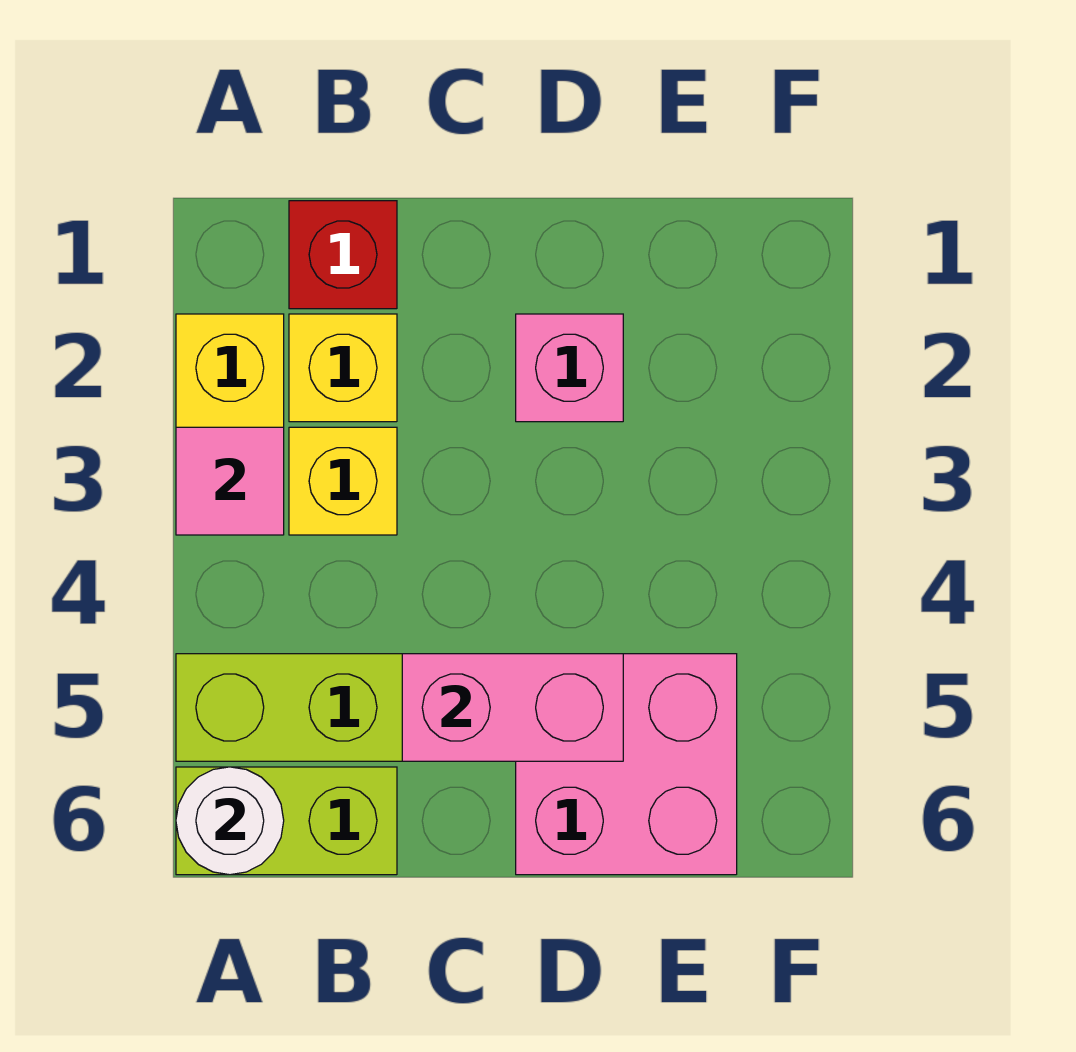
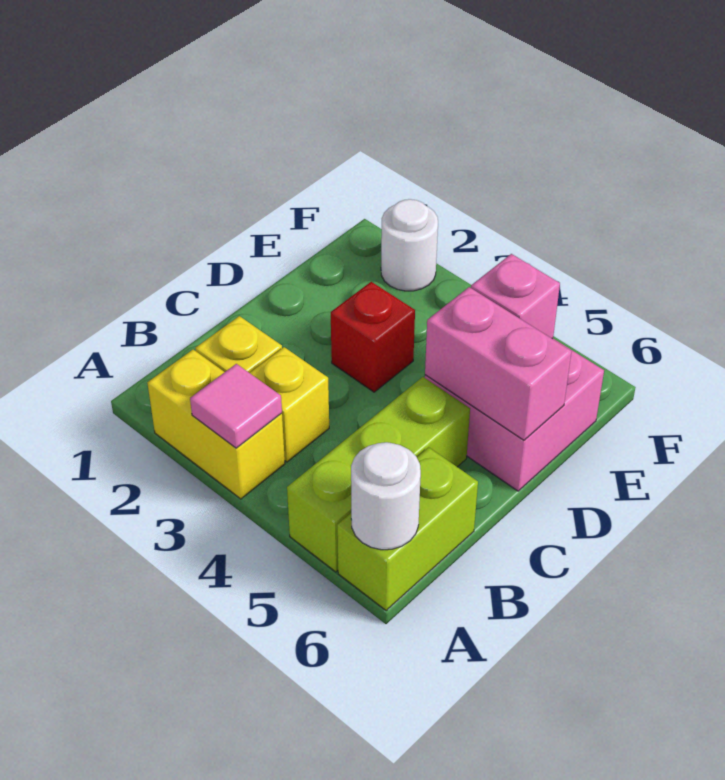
red brick B1 level 1 -> red brick D3 level 1
pink brick C5:D5 level 2 -> pink brick D5:D6 level 2
pink brick D2 level 1 -> pink brick E5 level 2
none -> white round brick F2 level 1

